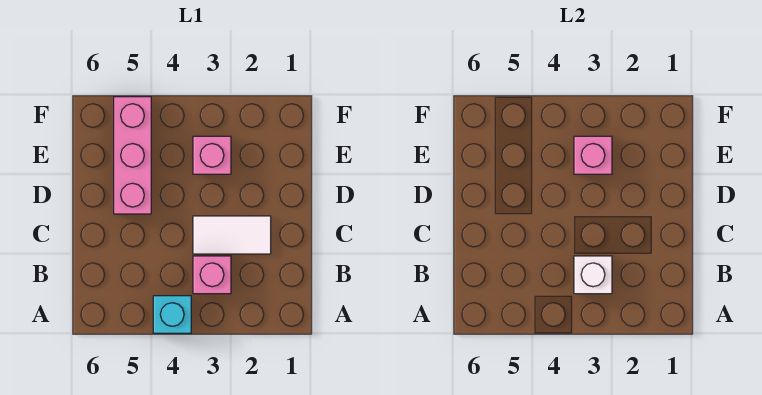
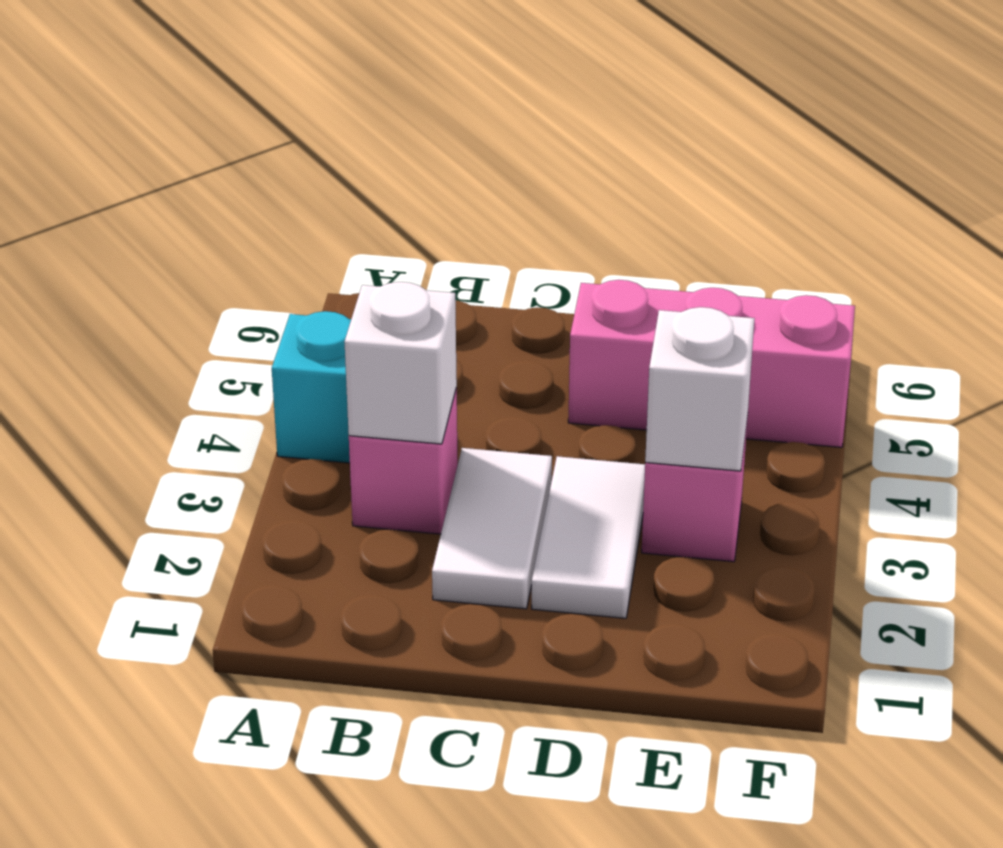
none -> white tile D2:D3 level 1
pink brick E3 level 2 -> white brick E3 level 2

